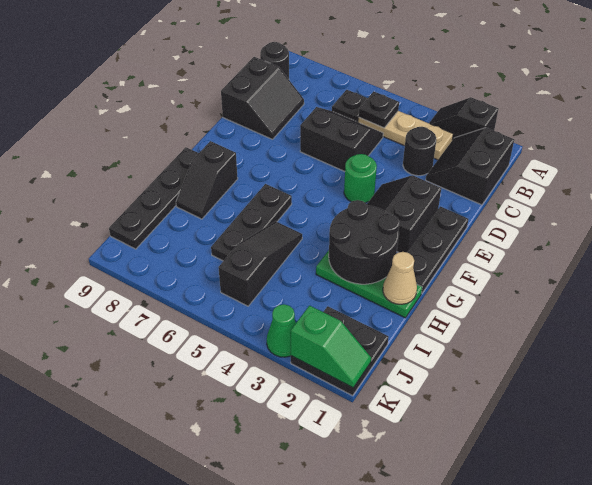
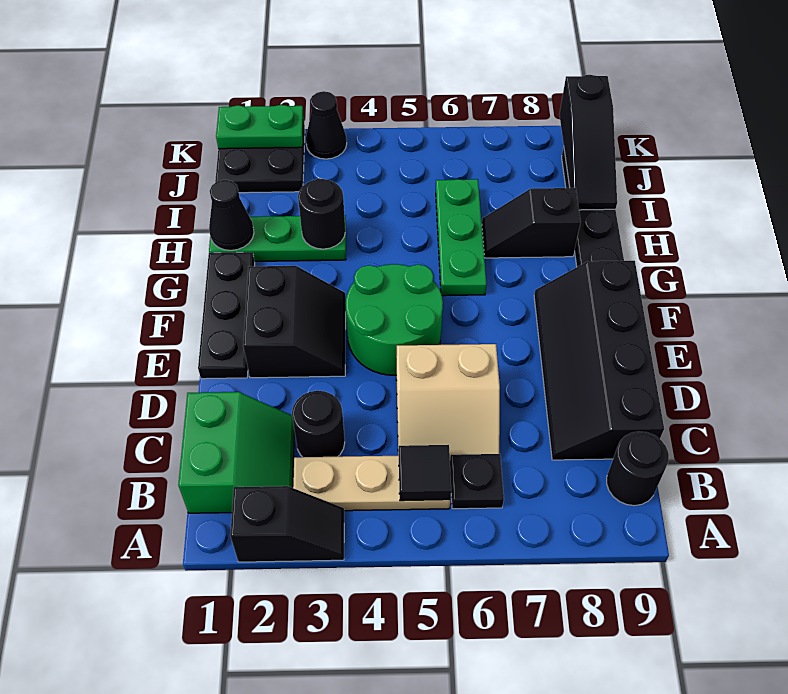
black slope B1:C2 level 1 top 1 -> green slope B1:C2 level 1 top 1
black plate B5 level 2 -> black tile B5 level 2
black slope C5:D6 level 1 top D -> tan slope C5:D6 level 1 top D
black slope C8:D9 level 1 top 9 -> black slope C8:F9 level 1 top 9
green round brick E4 level 1 -> green round brick E4:F5 level 1
black round brick G2:H3 level 2 -> black round brick H3 level 2
black plate G6:I6 level 1 -> green plate G6:I6 level 1
black slope G8:H8 level 1 top G -> black slope H7:H8 level 1 top 8
tan cone H1 level 2 -> black cone H1 level 2
black slope H5:J5 level 1 top J -> black slope I9:K9 level 2 top K
green slope K1:K2 level 2 top 2 -> green plate K1:K2 level 2
green cone K3 level 1 -> black cone K3 level 1

